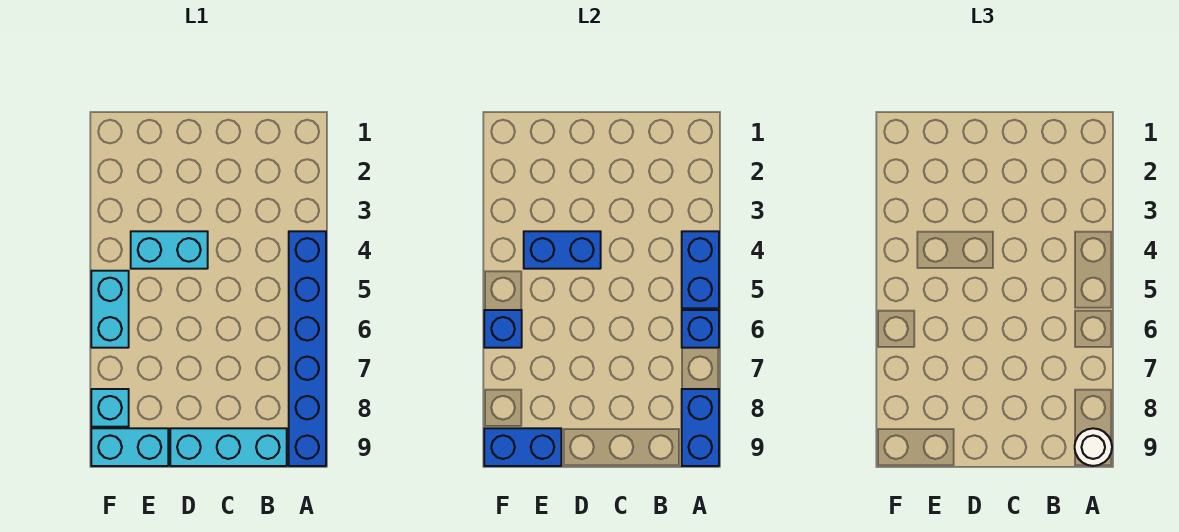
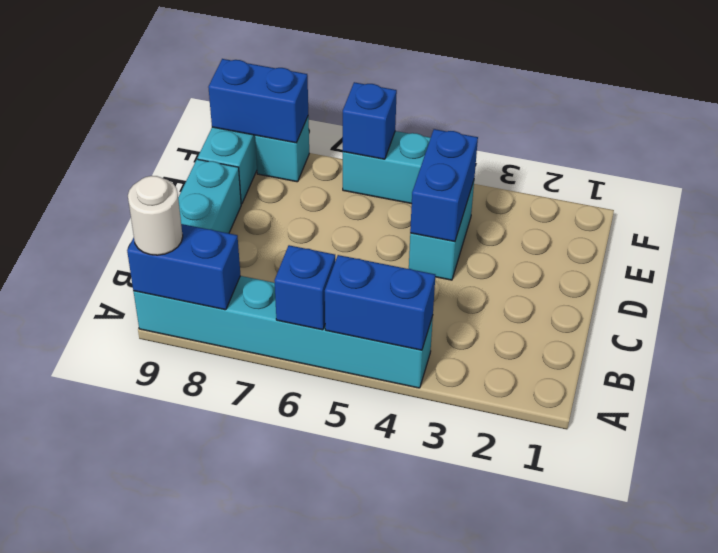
blue brick A4:A9 level 1 -> cyan brick A4:A9 level 1
blue brick E9:F9 level 2 -> blue brick F8:F9 level 2

